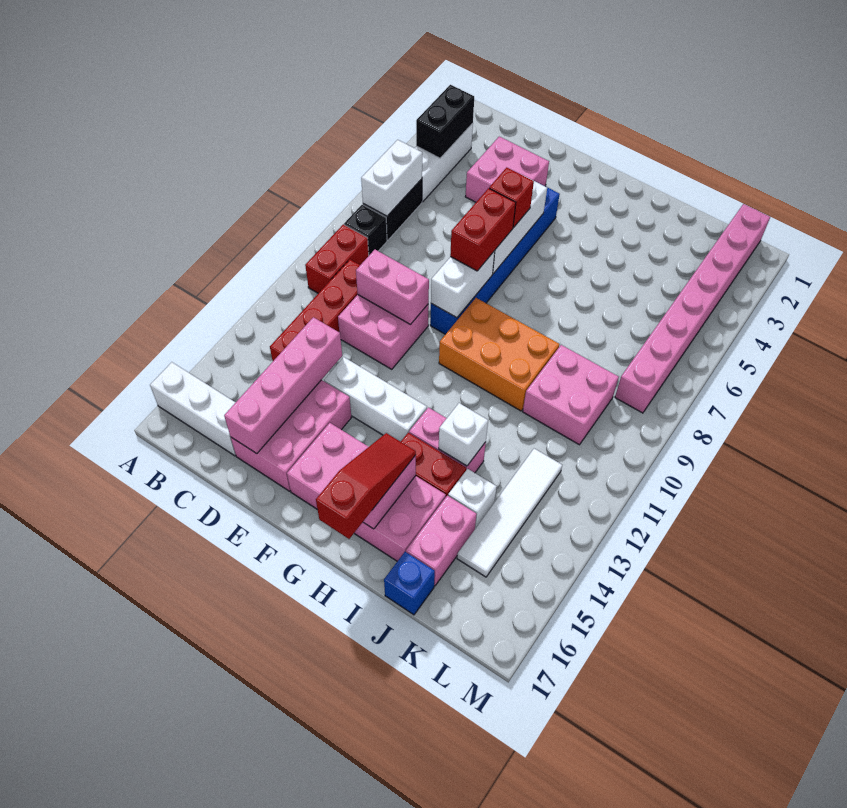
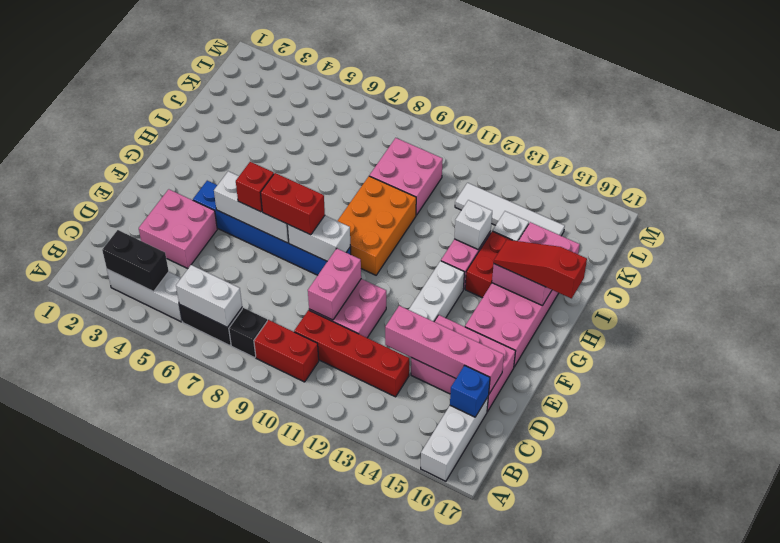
blue brick J17 level 1 -> blue brick C16 level 2
pink brick L1:L8 level 1 -> none

